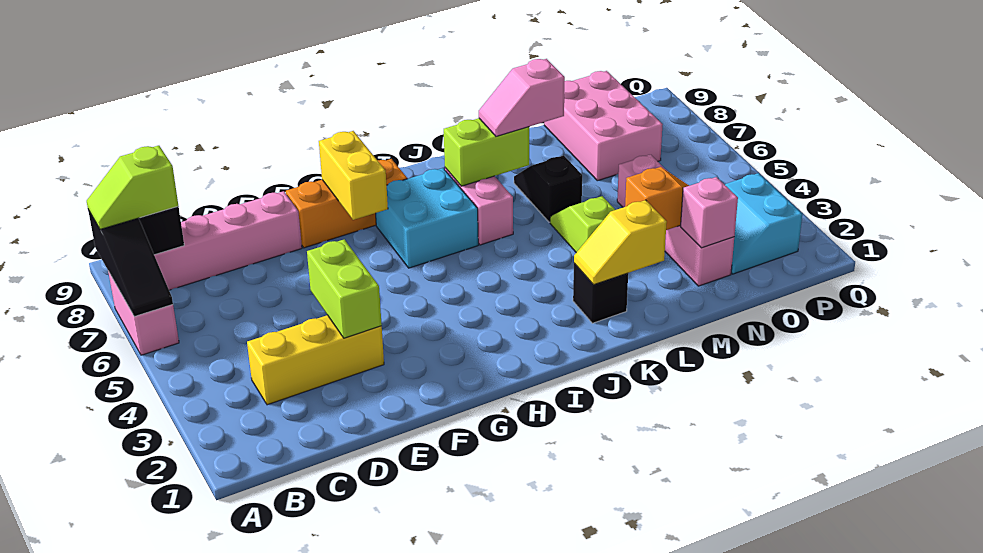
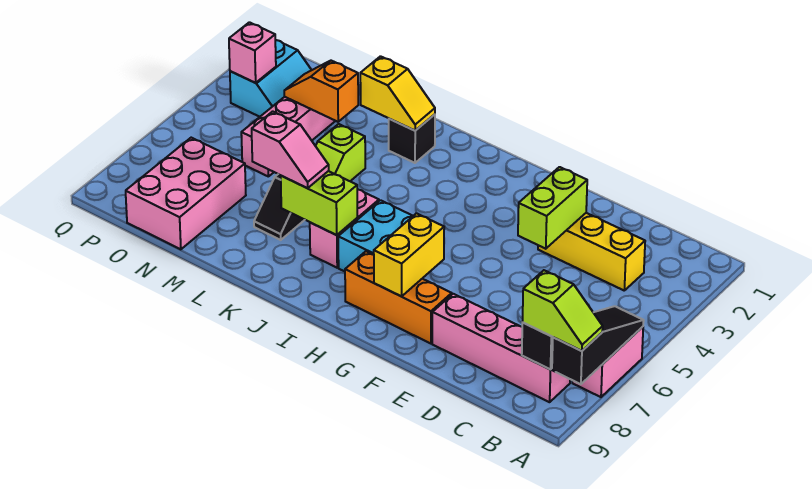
pink brick N2 level 2 -> pink brick P3 level 2

